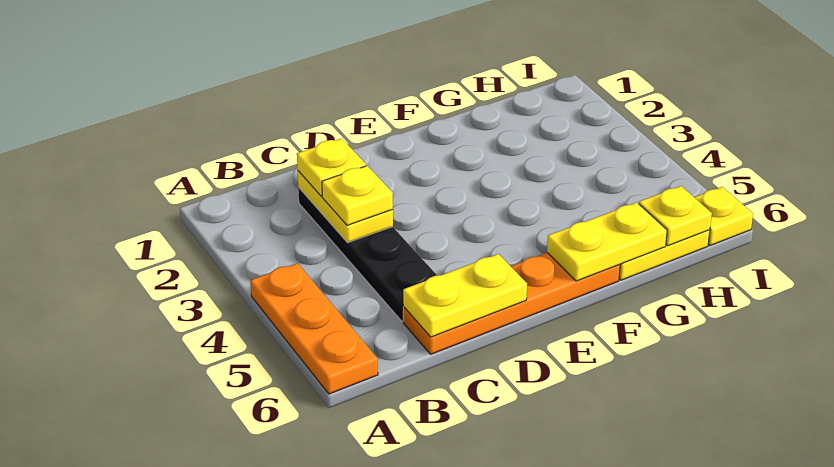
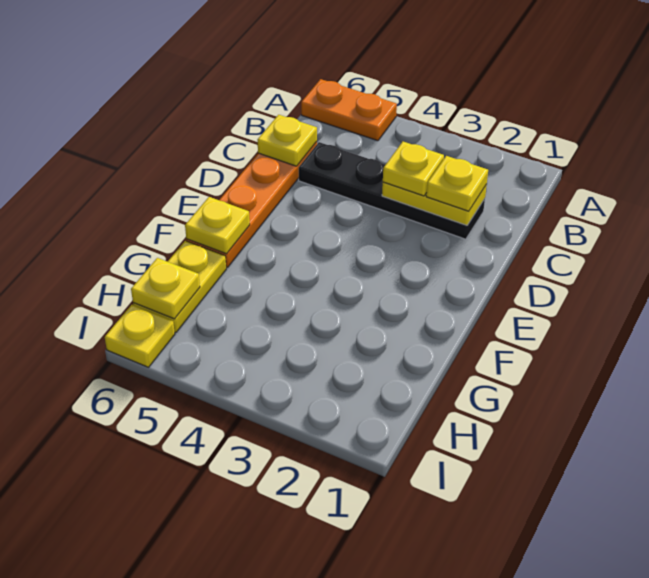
orange plate A4:A6 level 1 -> orange plate A5:A6 level 1
yellow plate C6:D6 level 2 -> yellow plate C6 level 2
yellow plate F6:G6 level 2 -> yellow plate F6 level 2

